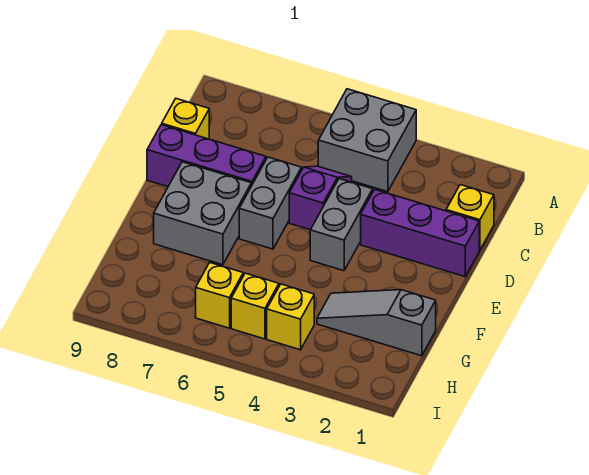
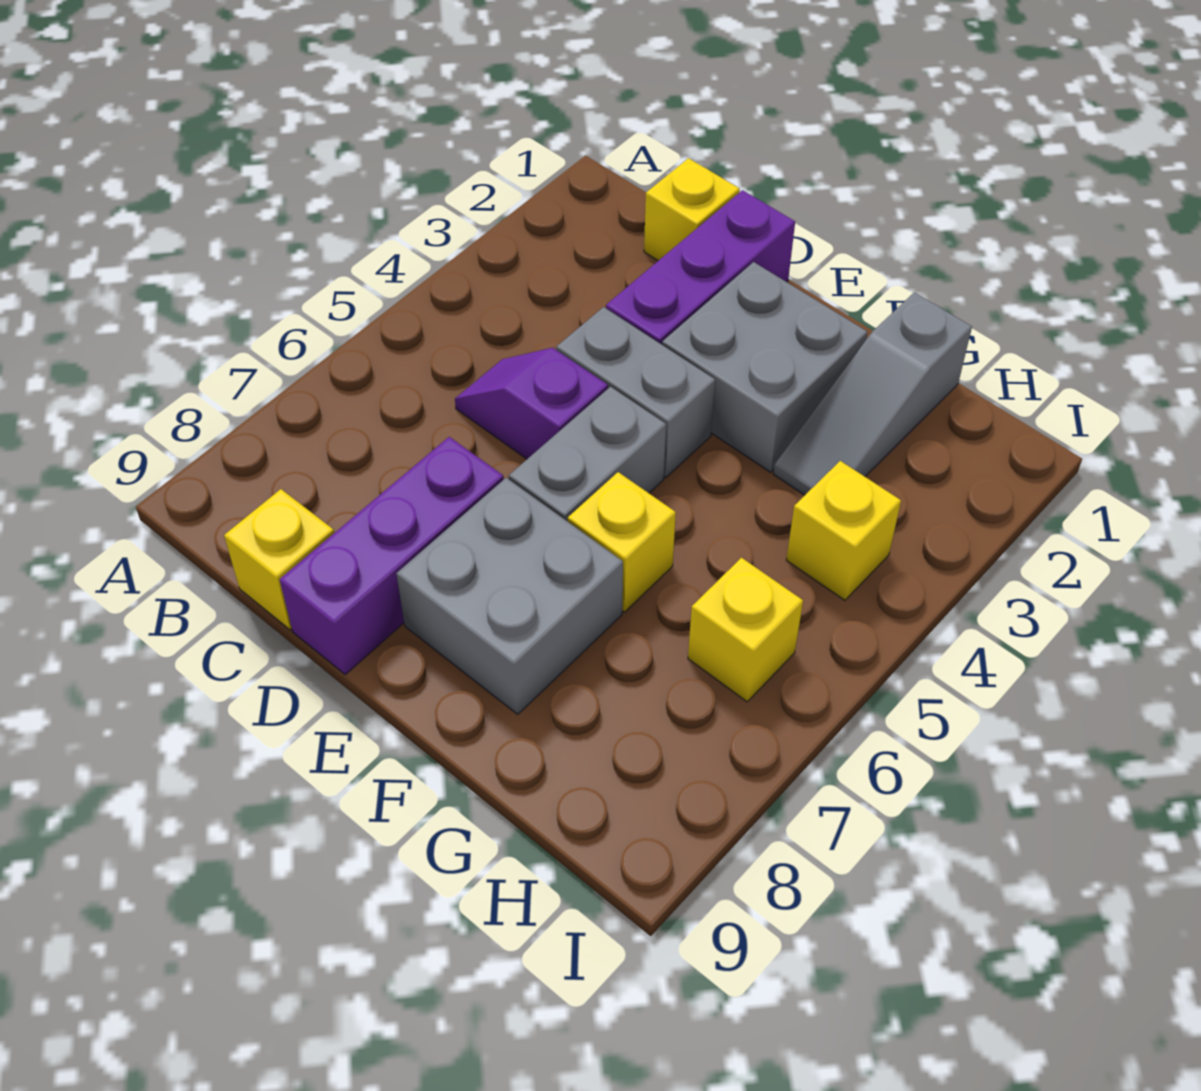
grey brick A4:B5 level 1 -> grey brick E2:F3 level 1
grey brick D6:E6 level 1 -> grey brick E5:E6 level 1
yellow brick H5 level 1 -> yellow brick F6 level 1

